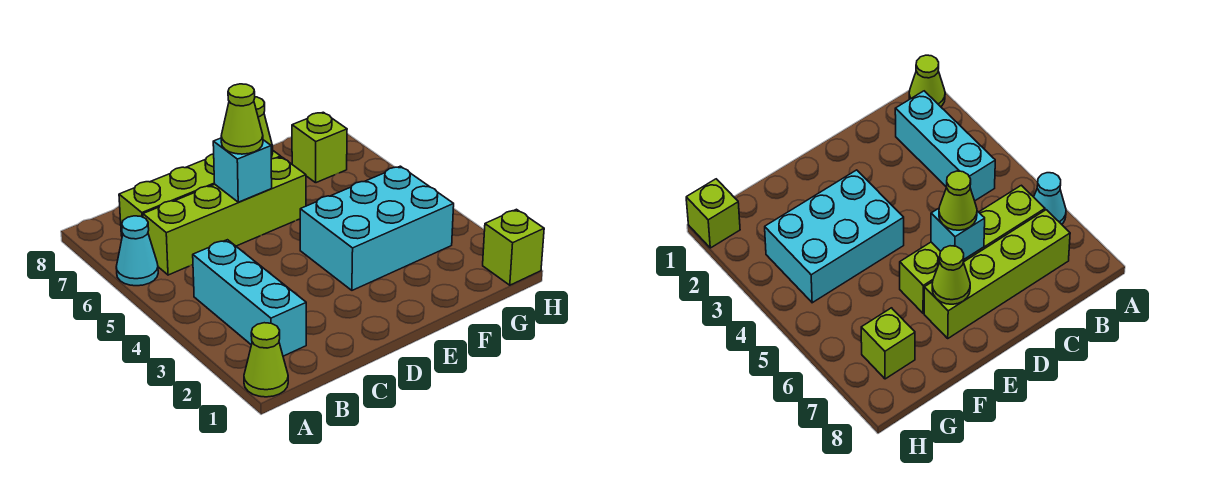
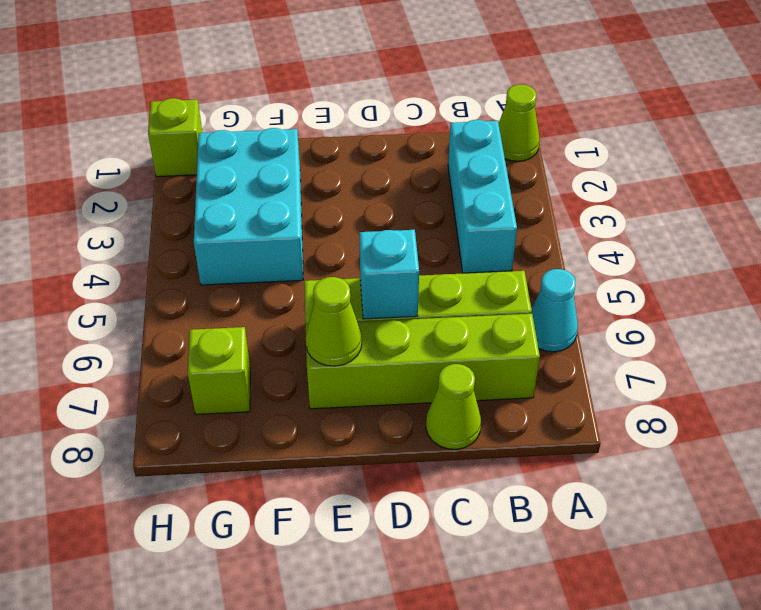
lime cone D6 level 3 -> lime cone C8 level 1
cyan brick E3:G4 level 1 -> cyan brick F2:G4 level 1

